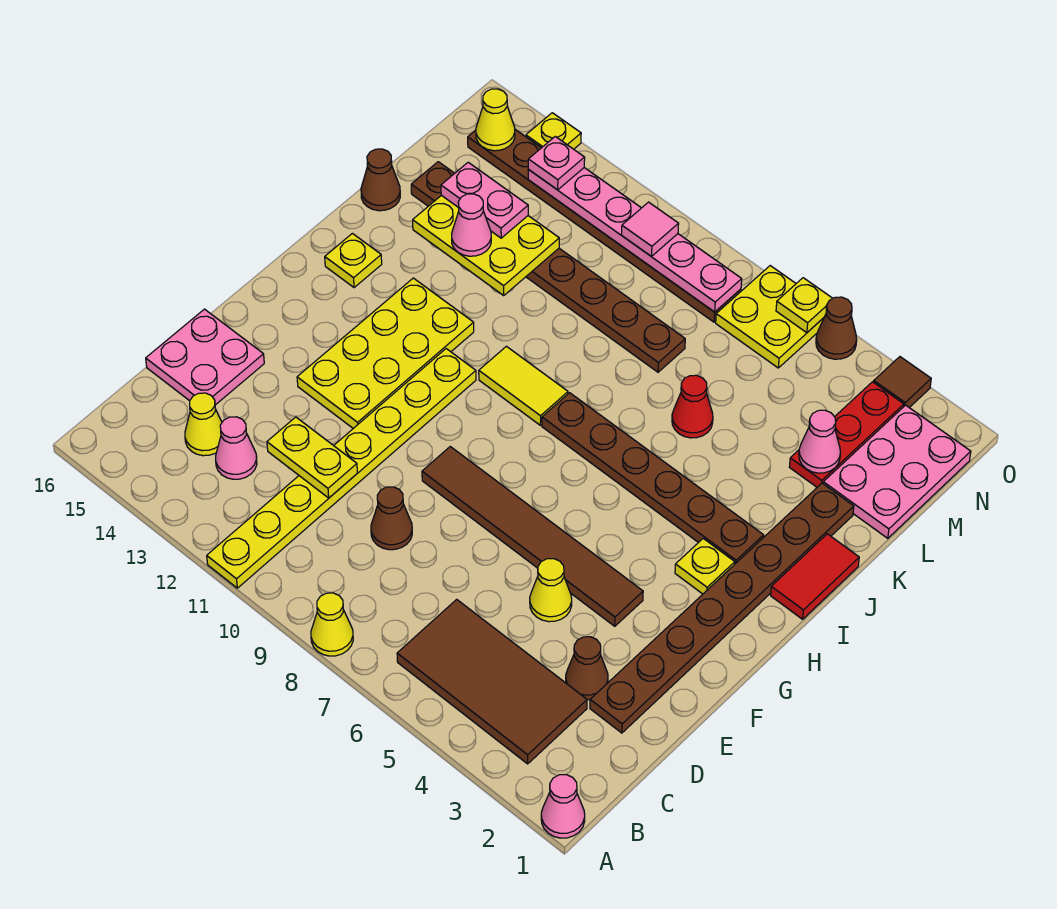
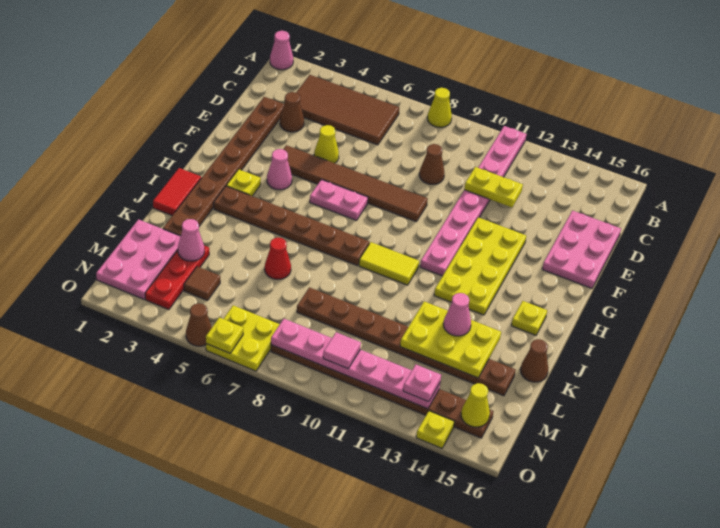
yellow plate A11:H11 level 1 -> pink plate A11:H11 level 1
pink cone C13 level 1 -> pink cone G4 level 1
yellow cone C14 level 1 -> none
pink plate D15:E16 level 1 -> pink plate D15:F16 level 1
pink plate L13:L14 level 3 -> pink plate G6:G7 level 1
brown tile O3 level 1 -> brown tile M4 level 1

